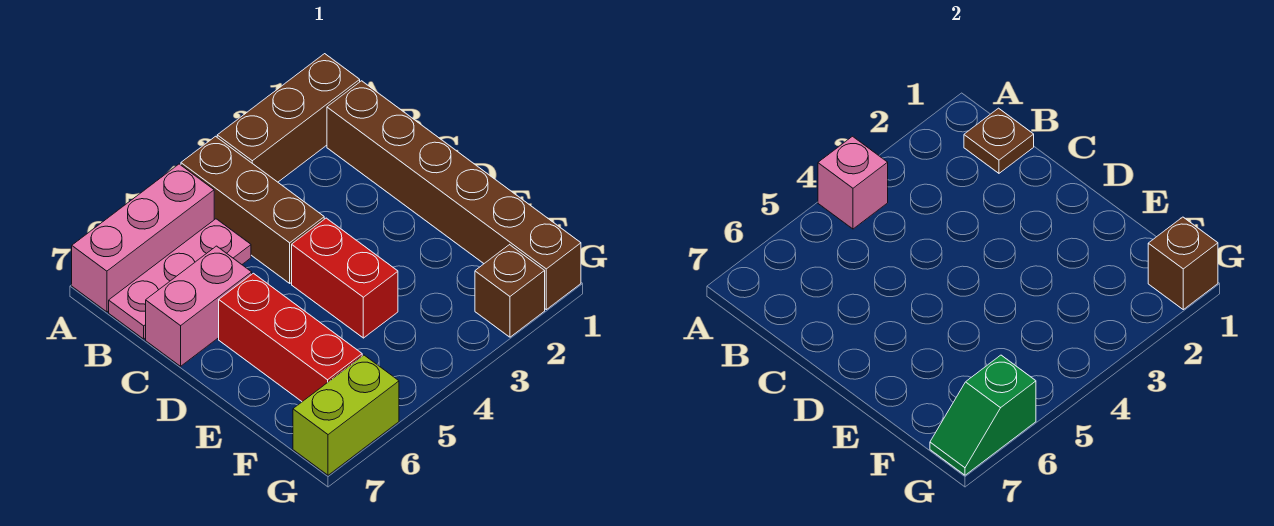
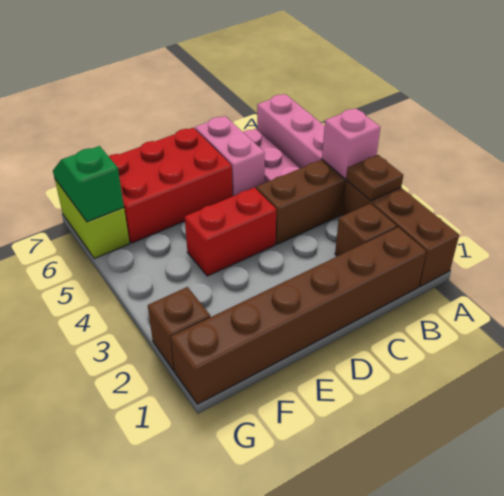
brown plate B1 level 2 -> brown plate A3 level 2
red brick D6:F6 level 1 -> red brick D6:F7 level 1
brown brick G1 level 2 -> brown brick B2 level 1

